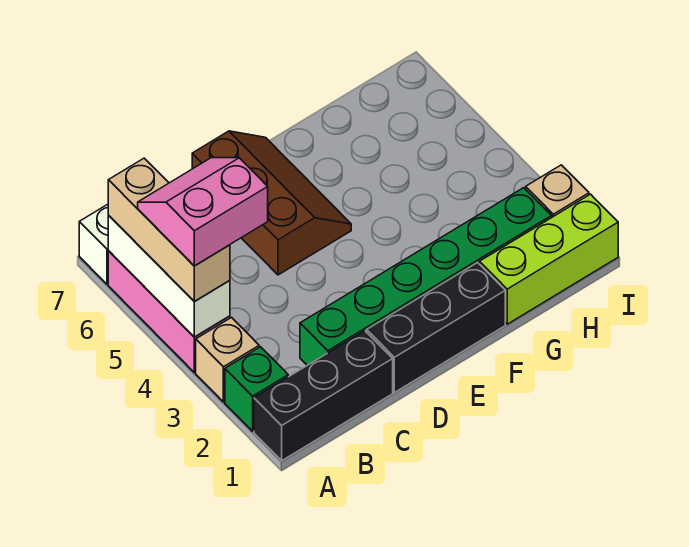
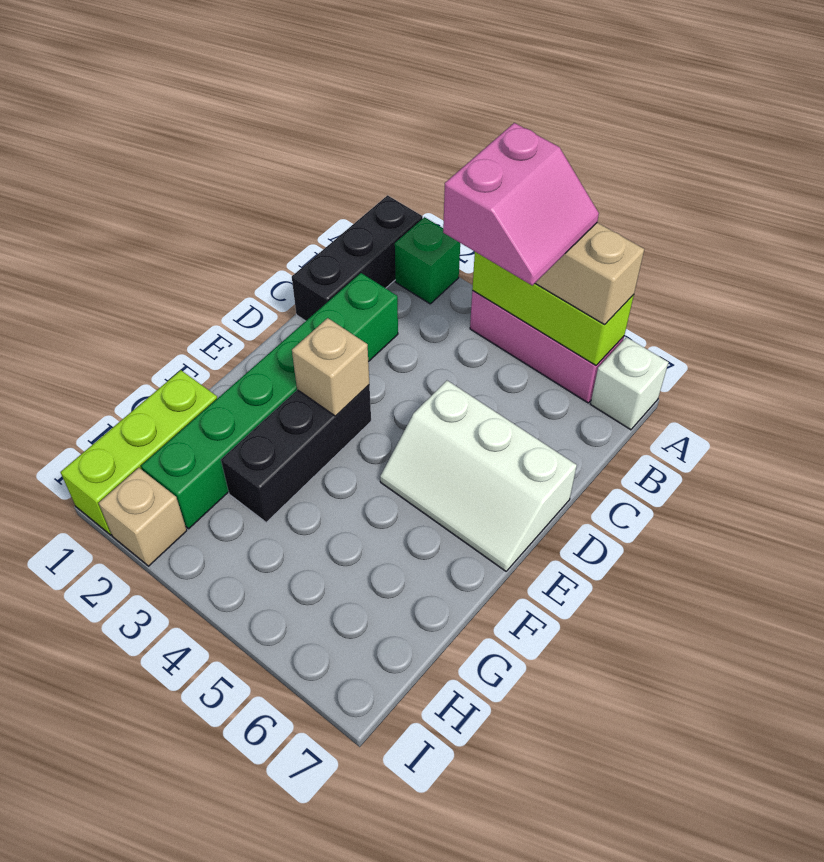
tan brick A3 level 1 -> tan brick E3 level 2
white brick A4:A6 level 2 -> lime brick A4:A6 level 2
black brick D1:F1 level 1 -> black brick E3:G3 level 1
brown slope D5:E7 level 1 top D -> white slope D5:E7 level 1 top D

